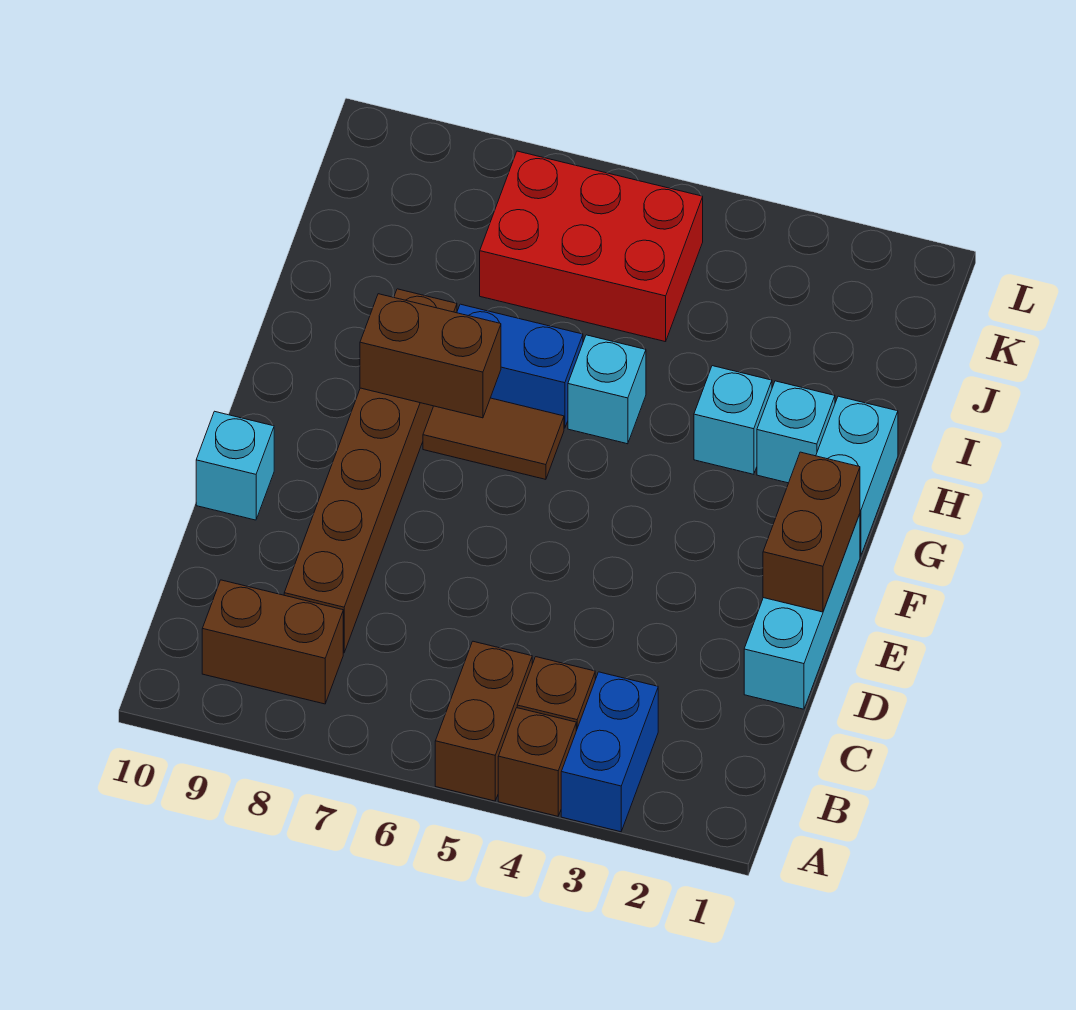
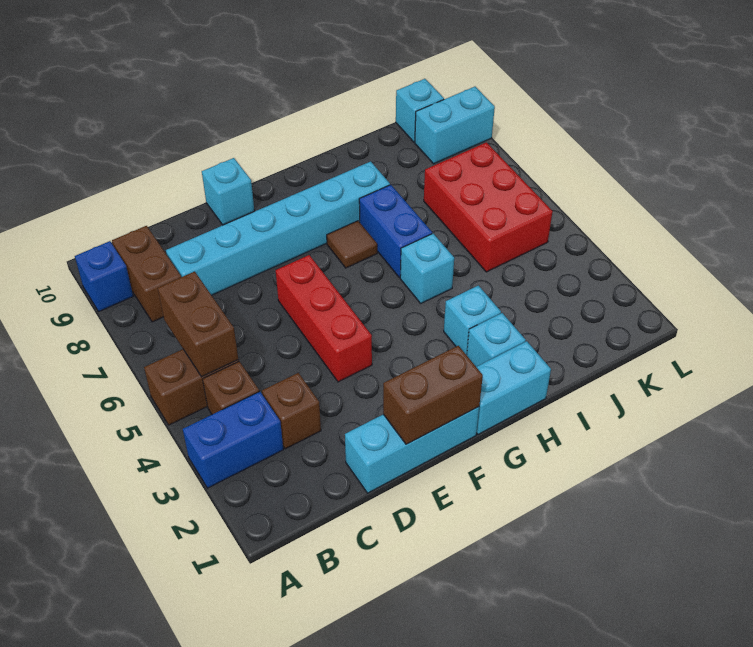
brown brick A4 level 1 -> brown brick C3 level 1
none -> blue brick A9 level 1
brown brick C8:H8 level 1 -> cyan brick C8:H8 level 1
none -> red brick E4:E6 level 1
brown tile G6:G7 level 1 -> brown tile G7 level 1
brown brick G7:G8 level 2 -> brown brick B5:B6 level 2
none -> cyan brick K9:L9 level 1
none -> cyan brick K10 level 1

